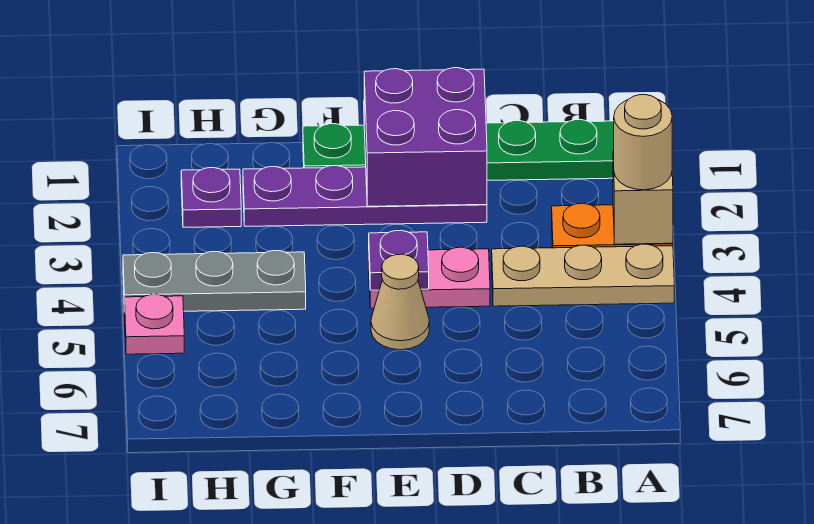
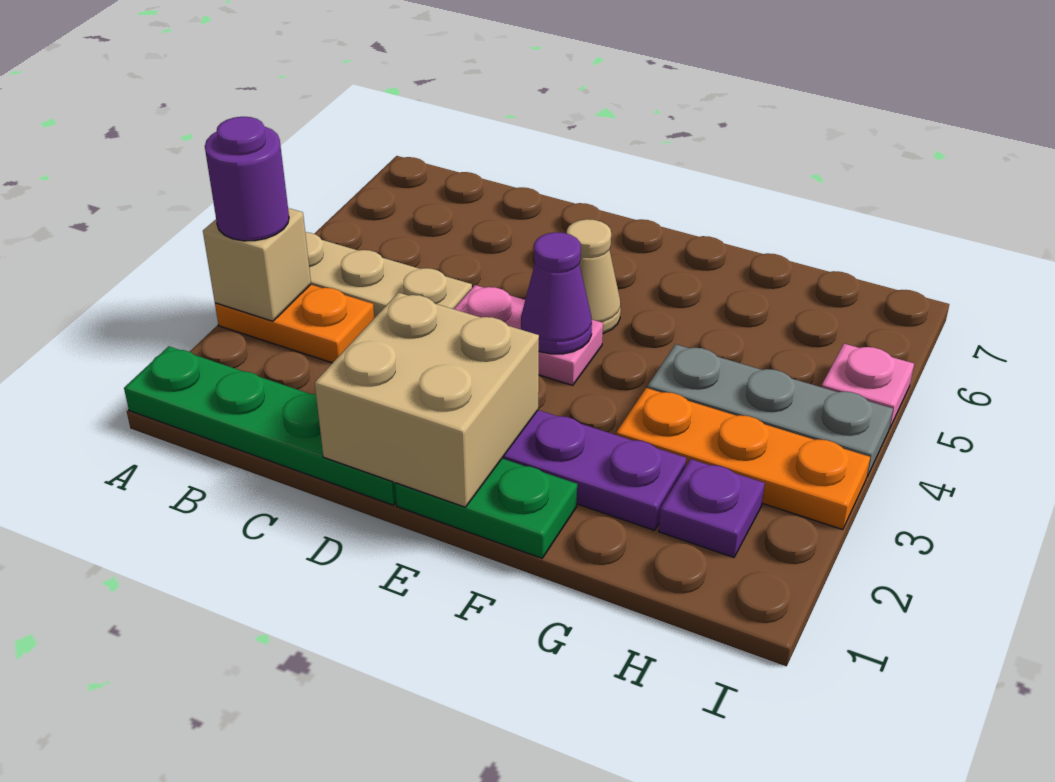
tan round brick A3 level 3 -> purple round brick A3 level 3
purple brick D1:E2 level 2 -> tan brick D1:E2 level 2
purple plate E4 level 2 -> purple cone E4 level 2
none -> orange plate G3:I3 level 1

